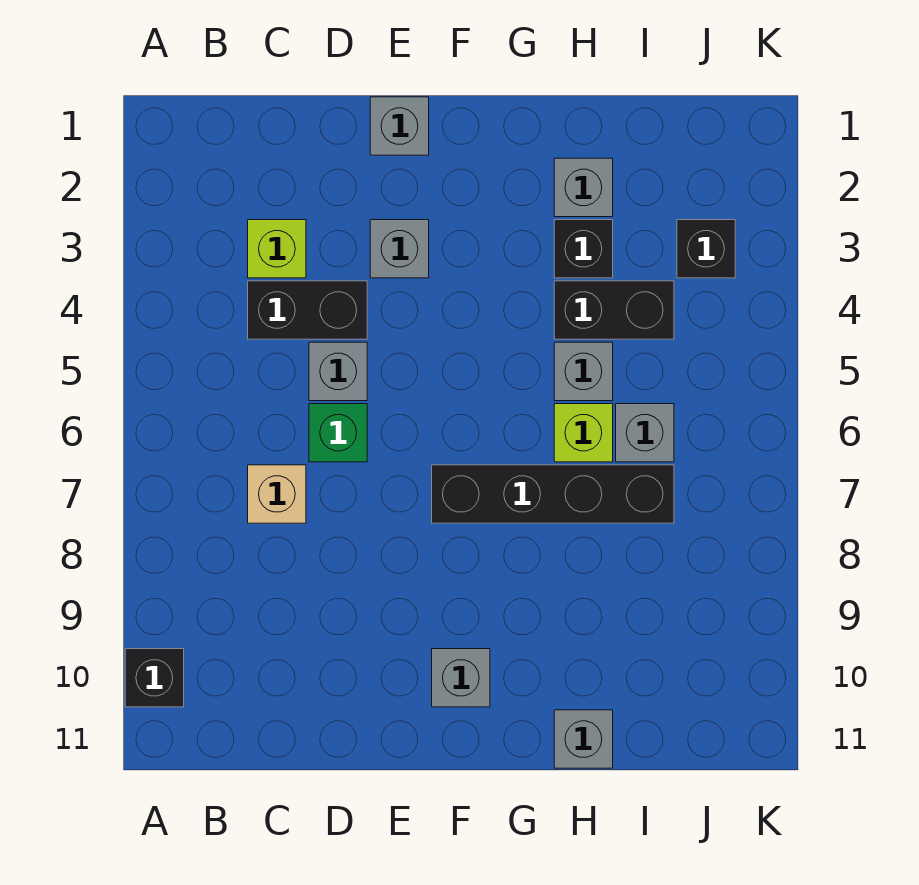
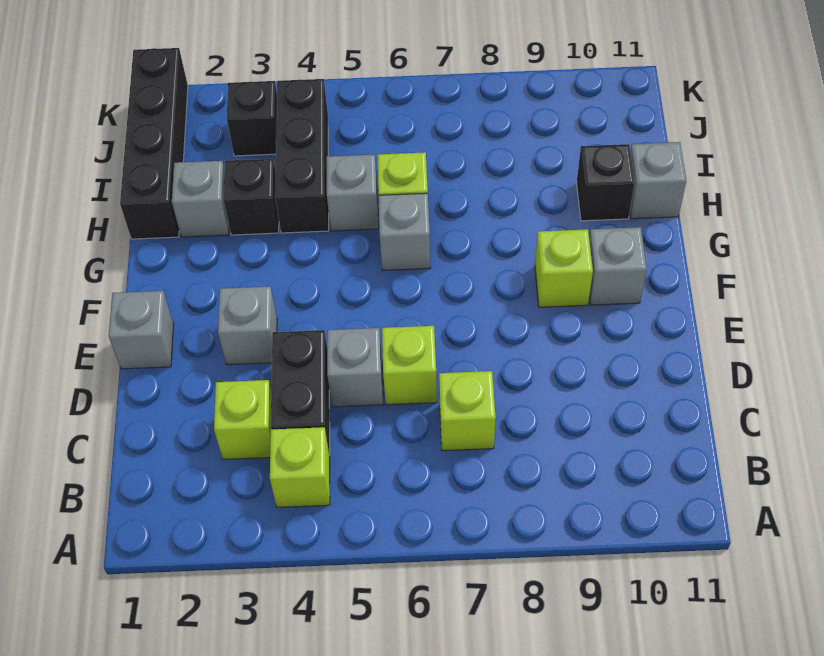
black brick A10 level 1 -> black brick H10 level 1
none -> lime brick B4 level 1
tan brick C7 level 1 -> lime brick C7 level 1
green brick D6 level 1 -> lime brick D6 level 1
black brick F7:I7 level 1 -> black brick H1:K1 level 1
none -> lime brick F9 level 1
black brick H4:I4 level 1 -> black brick H4:J4 level 1
grey brick I6 level 1 -> grey brick G6 level 1

